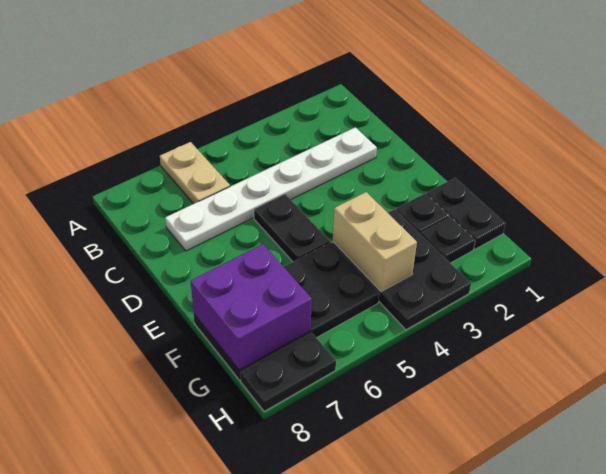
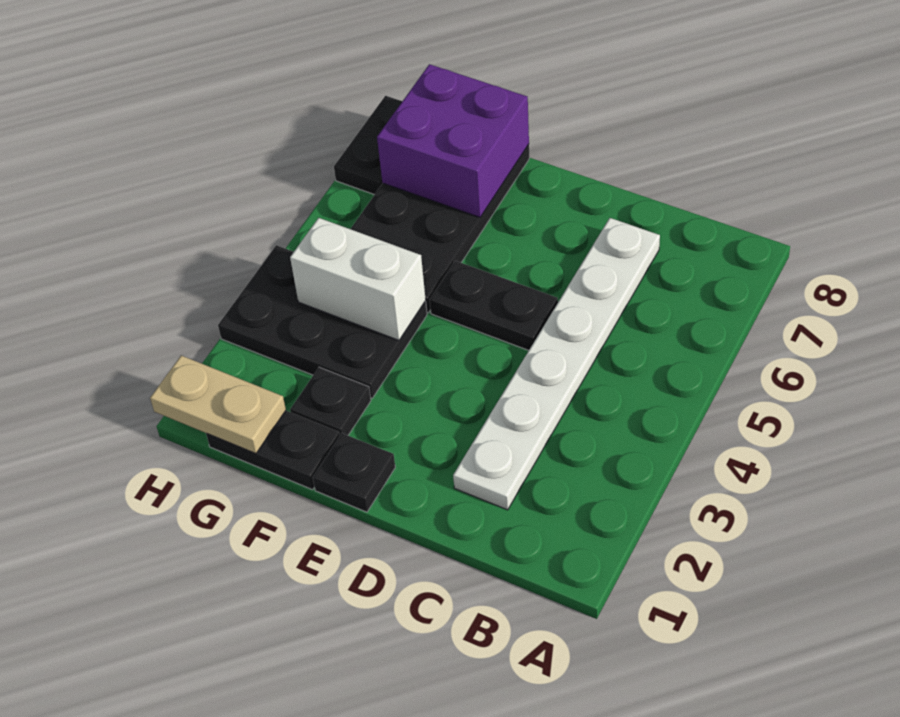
tan plate A6:B6 level 1 -> tan plate G1:H1 level 2
tan brick F4:G4 level 2 -> white brick F4:G4 level 2
black plate G2 level 1 -> black plate E1 level 1

